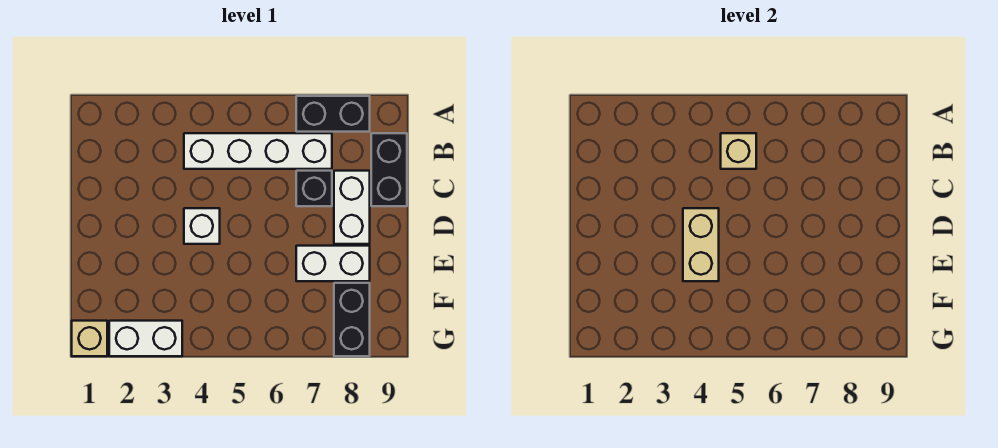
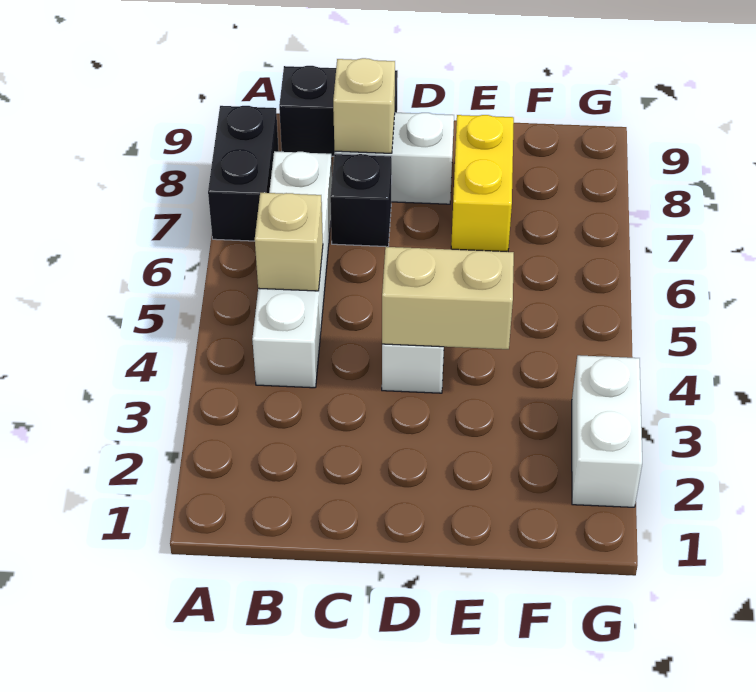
white brick E7:E8 level 1 -> yellow brick E7:E8 level 1
black brick F8:G8 level 1 -> none
tan brick G1 level 1 -> tan brick C8 level 2

